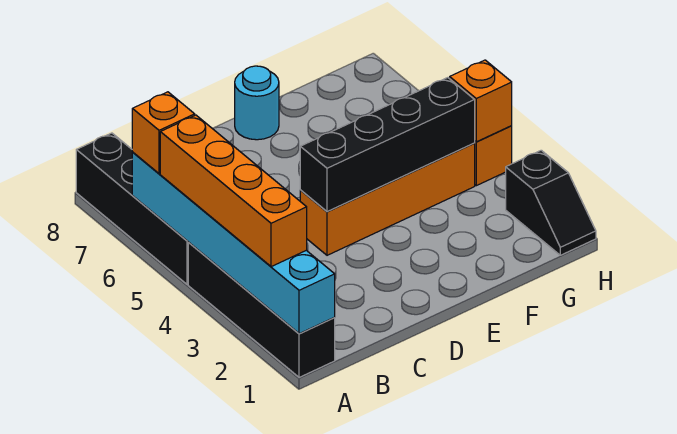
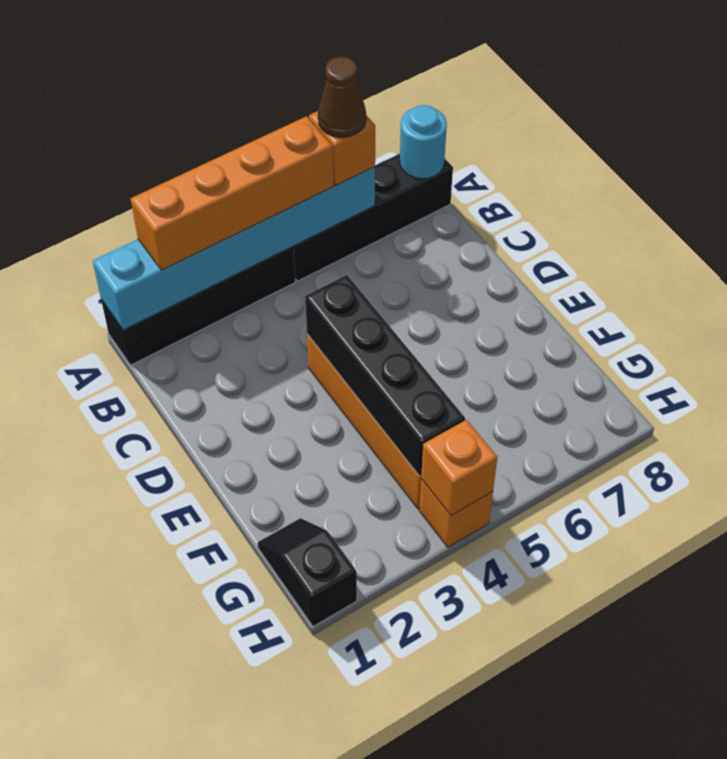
none -> brown cone A6 level 4
cyan round brick E8 level 1 -> cyan round brick A8 level 2
black slope H1:H2 level 1 top 2 -> black slope G1:H1 level 1 top H

